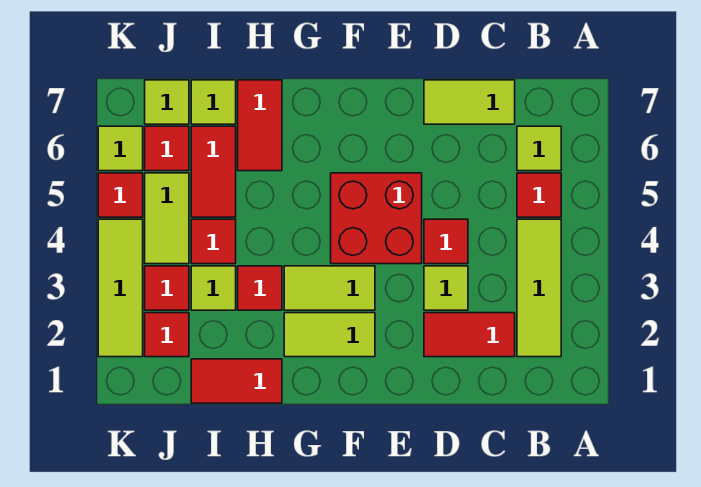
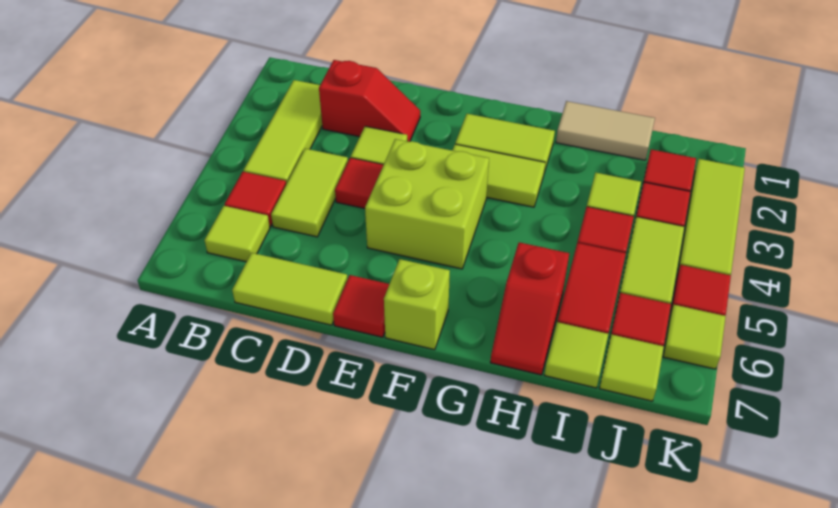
red tile C2:D2 level 1 -> red slope C2:D2 level 1 top C
none -> lime tile C4:C5 level 1
red brick E4:F5 level 1 -> lime brick E4:F5 level 1
none -> lime brick F7 level 1
red tile H1:I1 level 1 -> tan tile H1:I1 level 1
red tile H3 level 1 -> red tile E7 level 1
red tile H6:H7 level 1 -> red slope H6:H7 level 1 top 6

